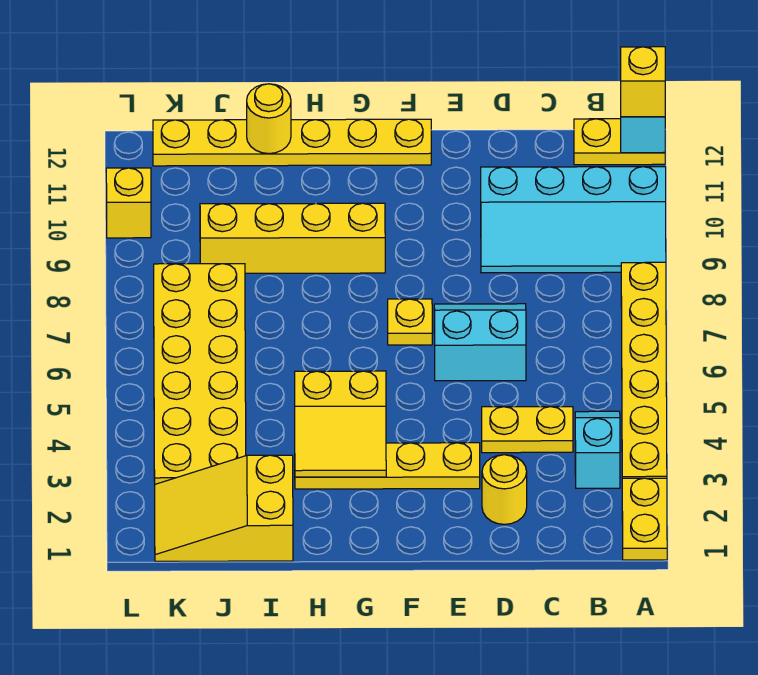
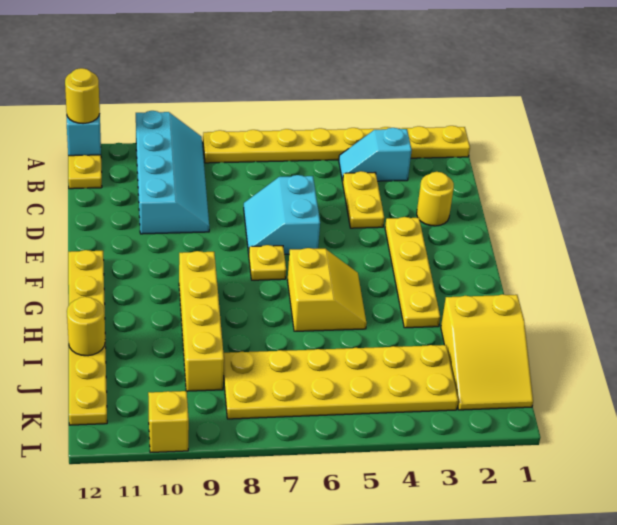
yellow brick A12 level 3 -> yellow round brick A12 level 3
yellow slope G3:H4 level 2 top 4 -> yellow slope G5:H6 level 1 top 6

